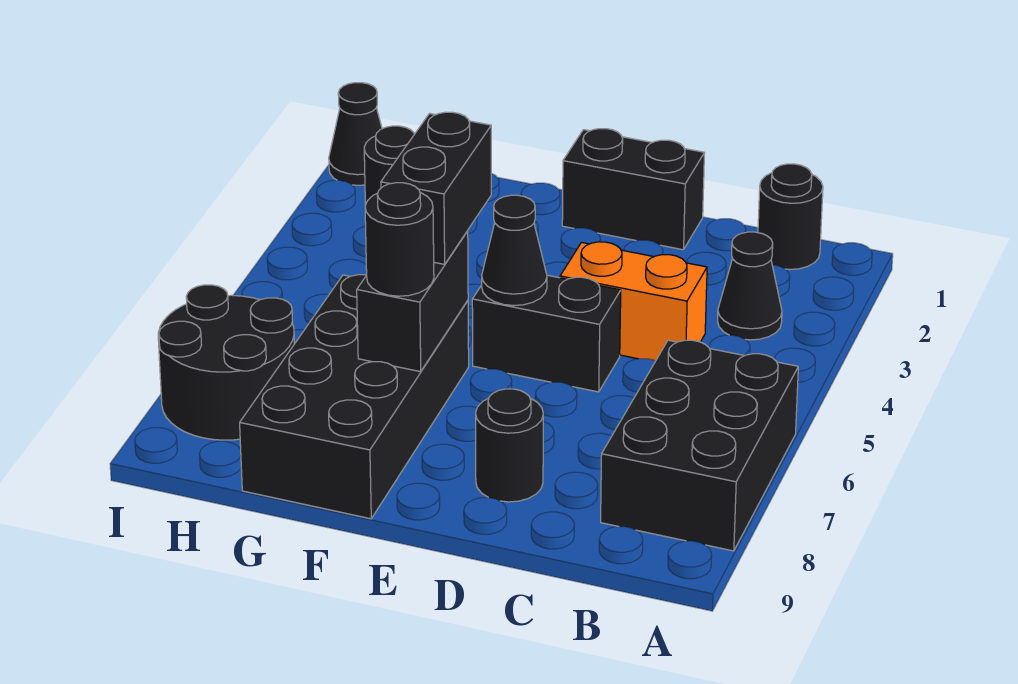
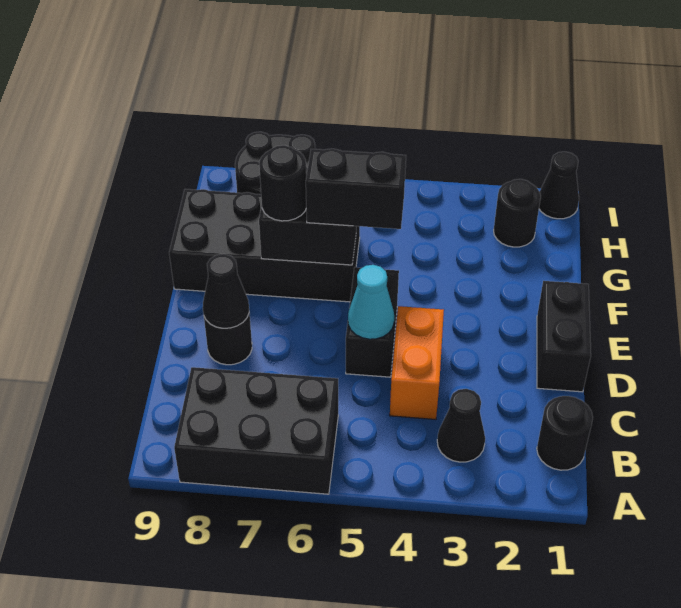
none -> cyan cone D5 level 2
black cone E5 level 2 -> black cone D8 level 2

